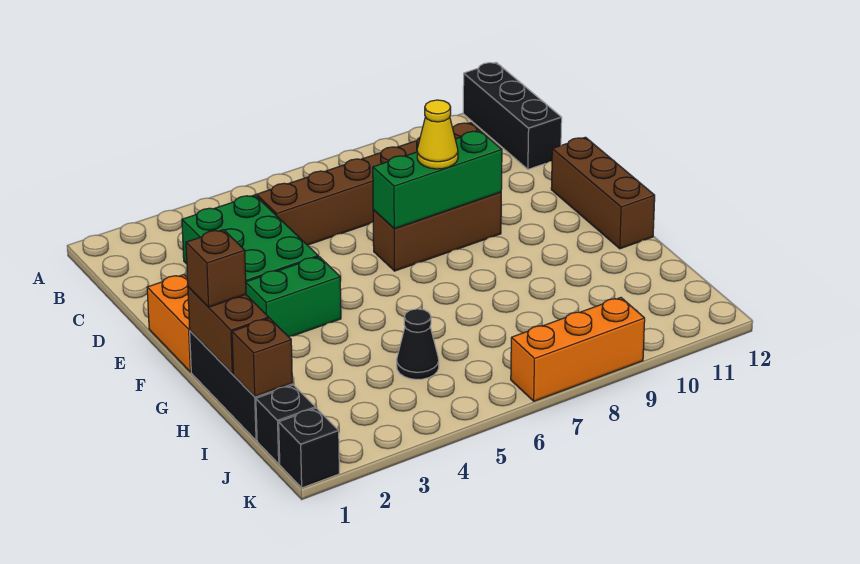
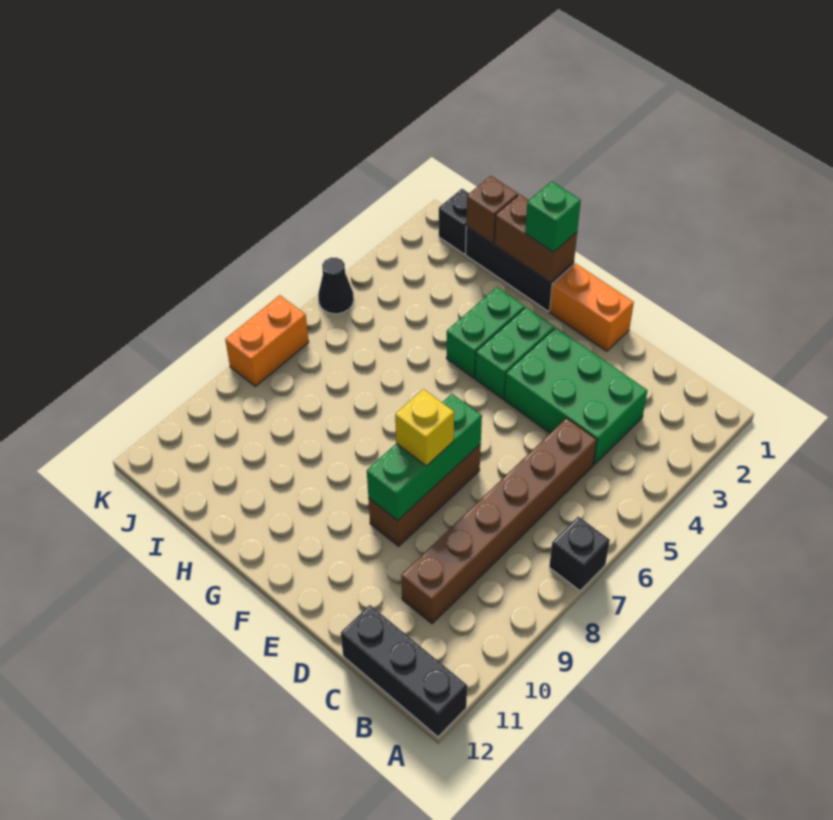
yellow cone E8 level 3 -> yellow brick E8 level 3
brown brick E12:G12 level 1 -> none
brown brick G1 level 3 -> green brick G1 level 3
none -> green brick G3:G4 level 1
black cone I5 level 1 -> black cone K5 level 1
black brick K1 level 1 -> black brick A7 level 1
orange brick K7:K9 level 1 -> orange brick K7:K8 level 1

